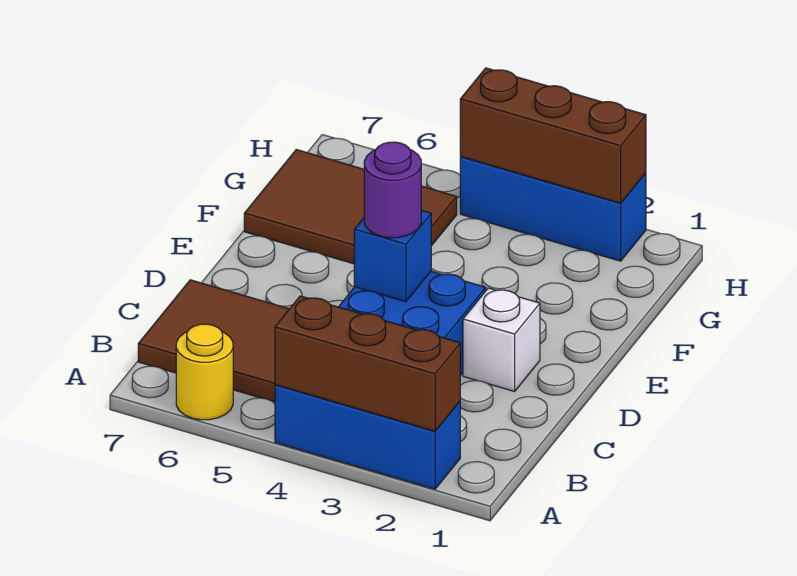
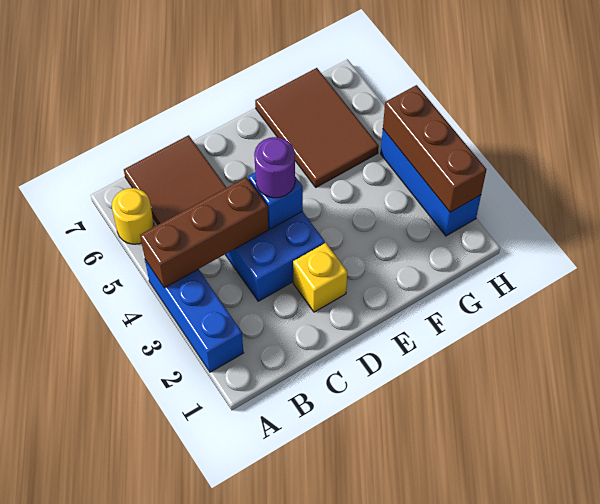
brown brick A2:A4 level 2 -> brown brick A4:C4 level 2
white brick D2 level 1 -> yellow brick D2 level 1

